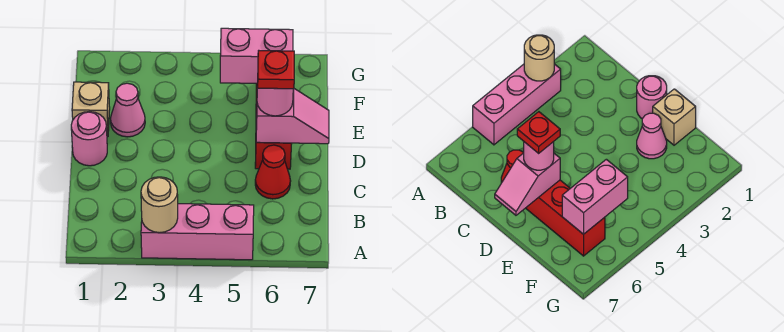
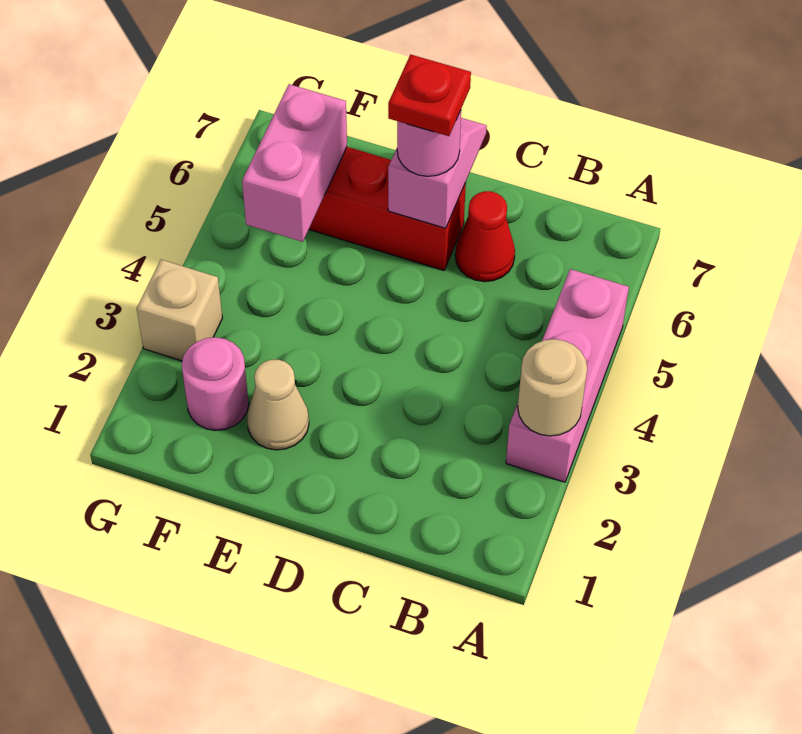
pink round brick D1 level 1 -> pink round brick F2 level 1
tan brick E1 level 1 -> tan brick G3 level 1
pink cone E2 level 1 -> tan cone E2 level 1

